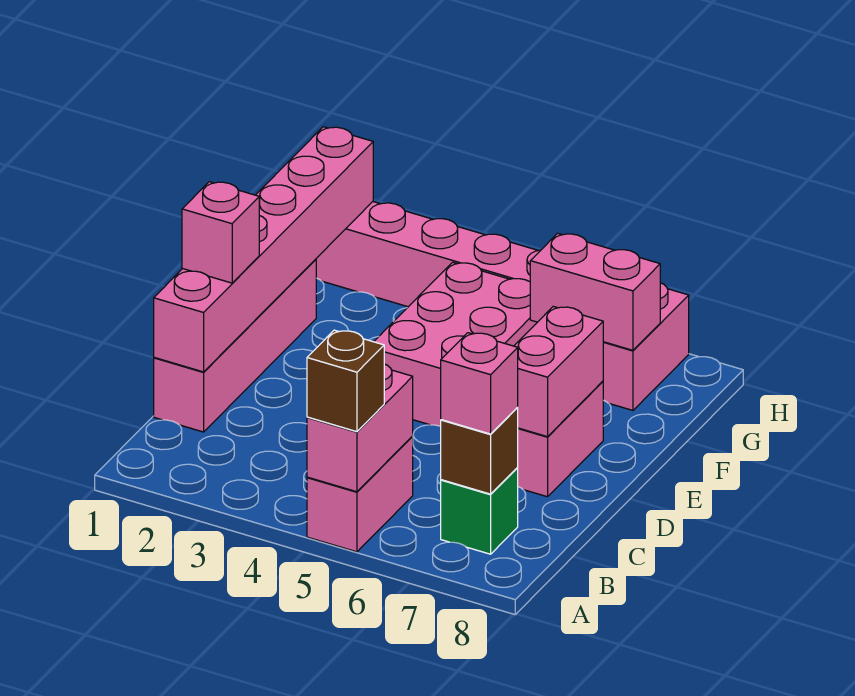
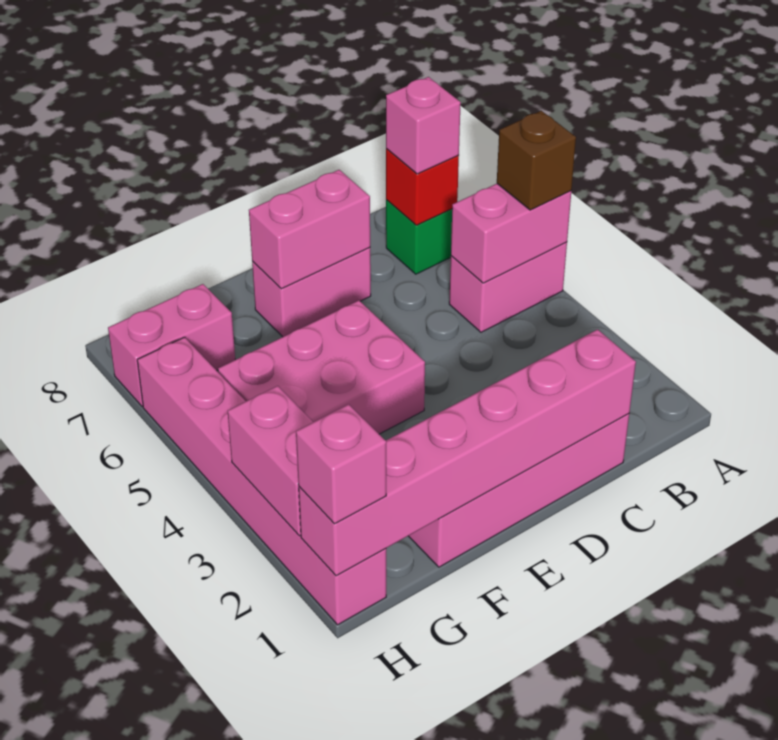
brown brick B7 level 2 -> red brick B7 level 2
pink brick D1 level 3 -> pink brick H1 level 3
pink brick G6:G7 level 2 -> pink brick H2:H3 level 2

